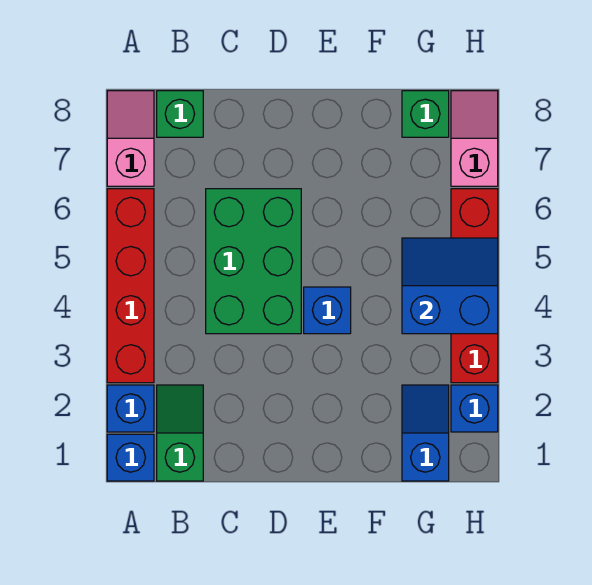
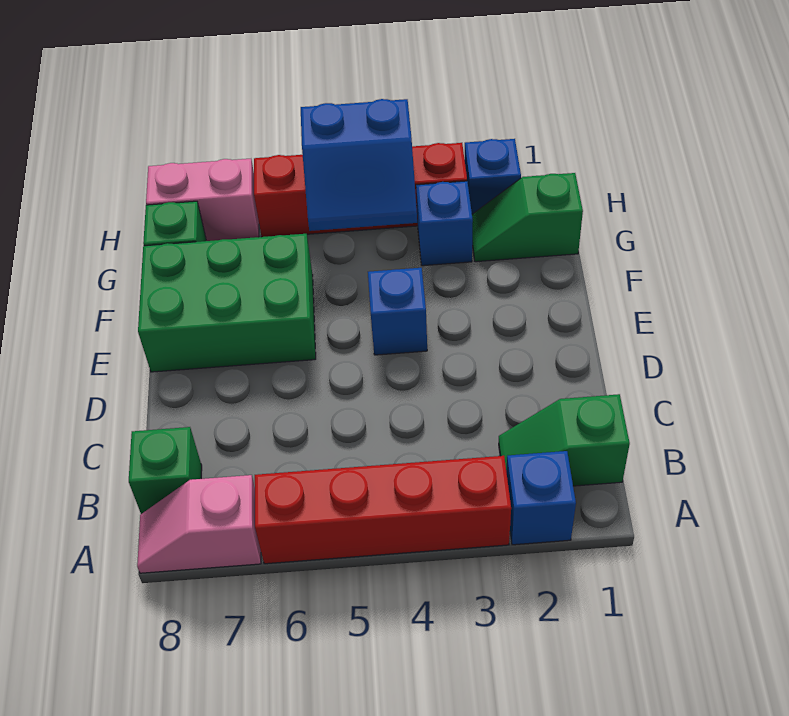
blue brick A1 level 1 -> blue brick G3 level 1
green brick C4:D6 level 1 -> green brick E6:F8 level 1
blue slope G1:G2 level 1 top 1 -> green slope G1:G2 level 1 top 1
blue slope G4:H5 level 2 top 4 -> blue slope G4:H5 level 2 top H
pink slope H7:H8 level 1 top 7 -> pink brick H7:H8 level 1

